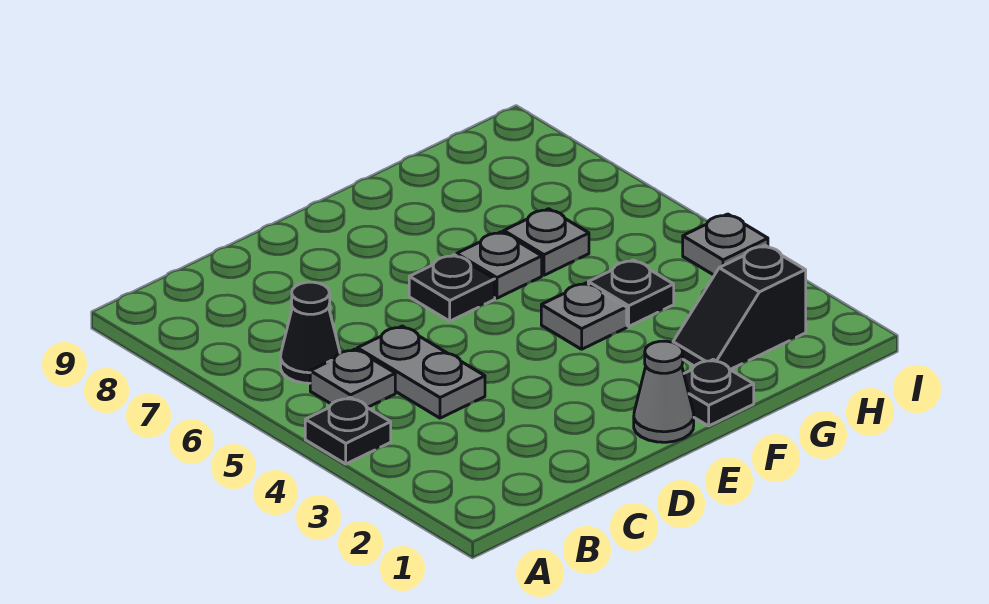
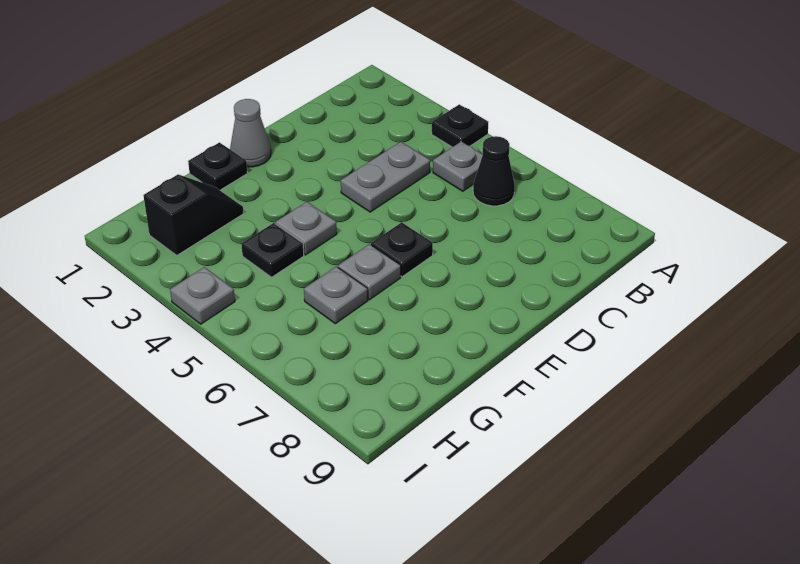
grey plate C4:C5 level 1 -> grey plate C4:D4 level 1

